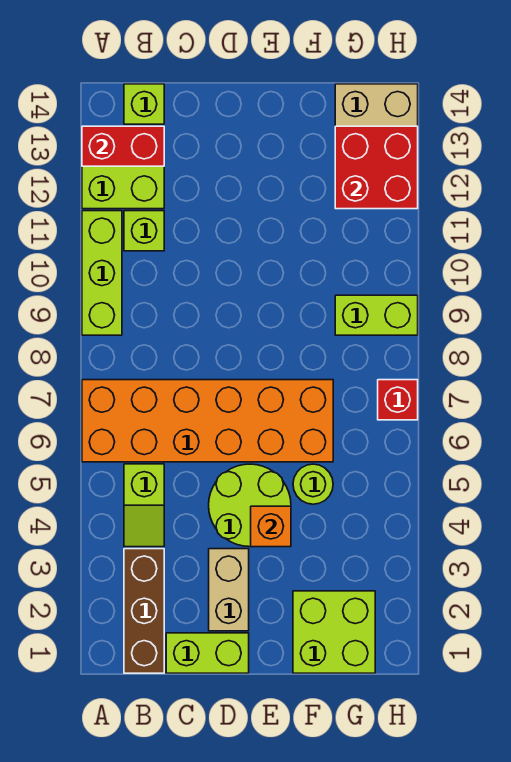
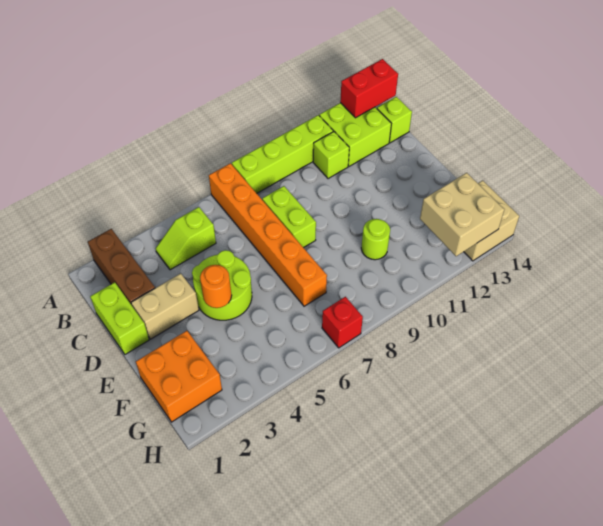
orange brick A6:F7 level 1 -> orange brick A7:F7 level 1
lime brick A9:A11 level 1 -> lime brick A8:A11 level 1
red brick A13:B13 level 2 -> red brick A13:A14 level 2
brown brick B1:B3 level 1 -> brown brick A2:C2 level 1
orange brick E4 level 2 -> orange round brick E4 level 2
lime brick F1:G2 level 1 -> orange brick F1:G2 level 1
lime round brick F5 level 1 -> lime round brick F10 level 1
lime brick G9:H9 level 1 -> lime brick C8:D8 level 1
red brick G12:H13 level 2 -> tan brick G12:H13 level 2

